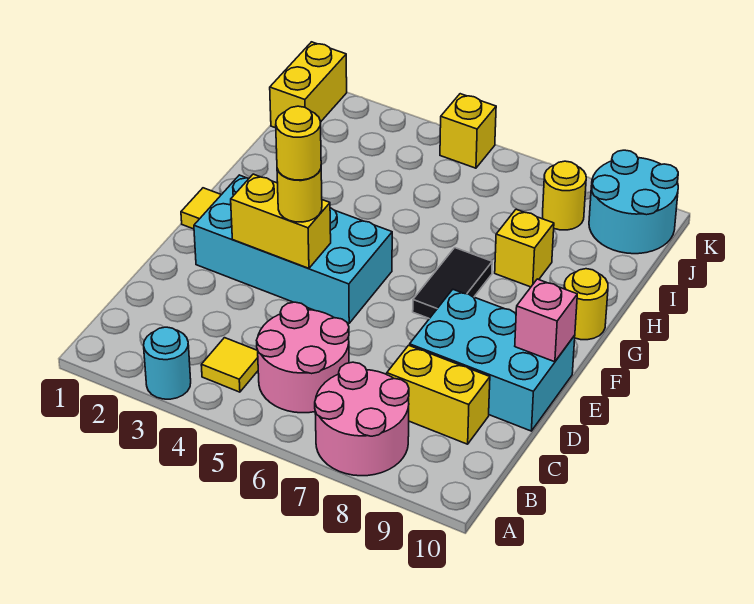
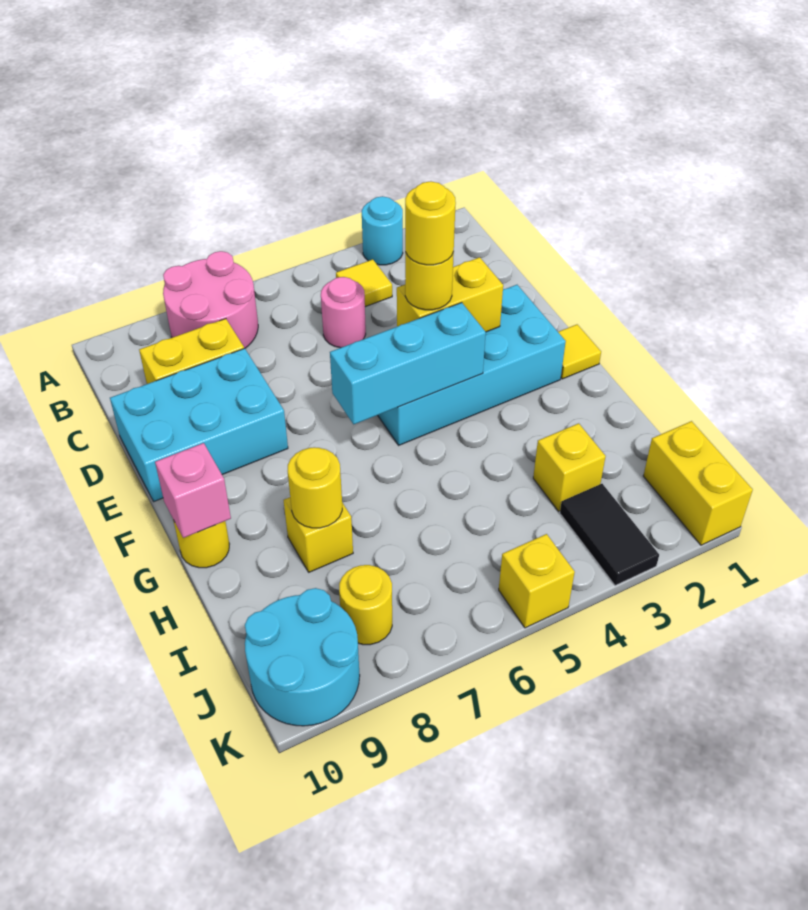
pink round brick B5:C6 level 1 -> pink round brick C5 level 1
pink brick E10 level 2 -> pink brick G10 level 2
none -> cyan brick F4:F6 level 2
black tile F7:G7 level 1 -> black tile J3:K3 level 1
none -> yellow round brick H8 level 2
none -> yellow brick I3 level 1

